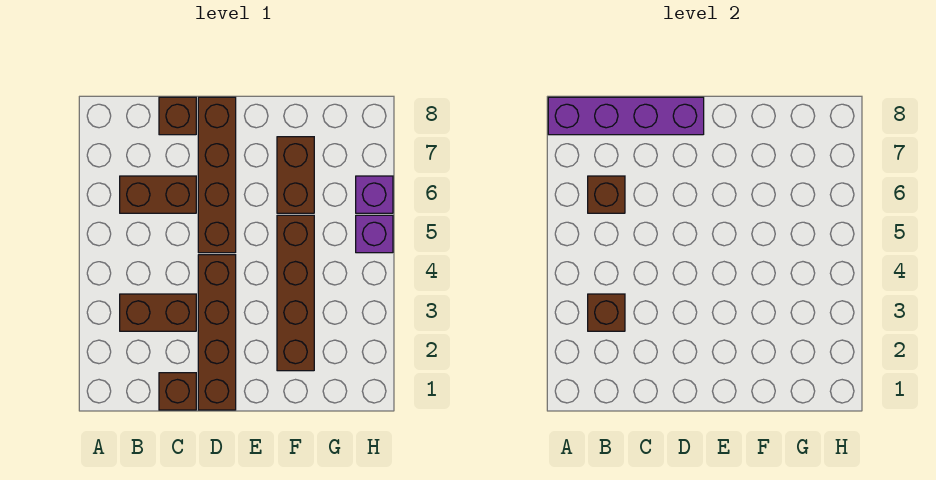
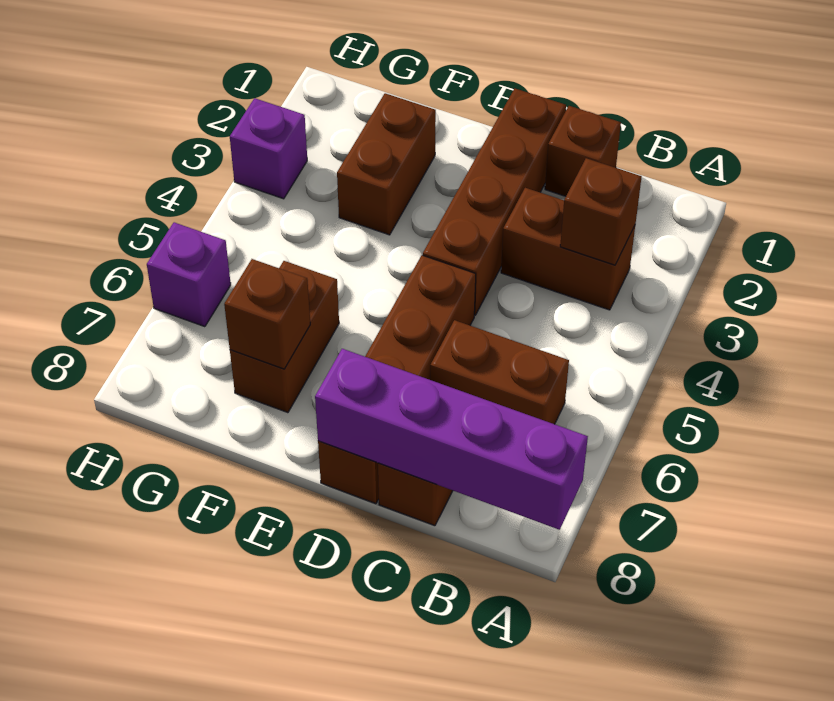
brown brick B6 level 2 -> brown brick F7 level 2
brown brick F2:F5 level 1 -> brown brick F2:F3 level 1
purple brick H5 level 1 -> purple brick H3 level 1

